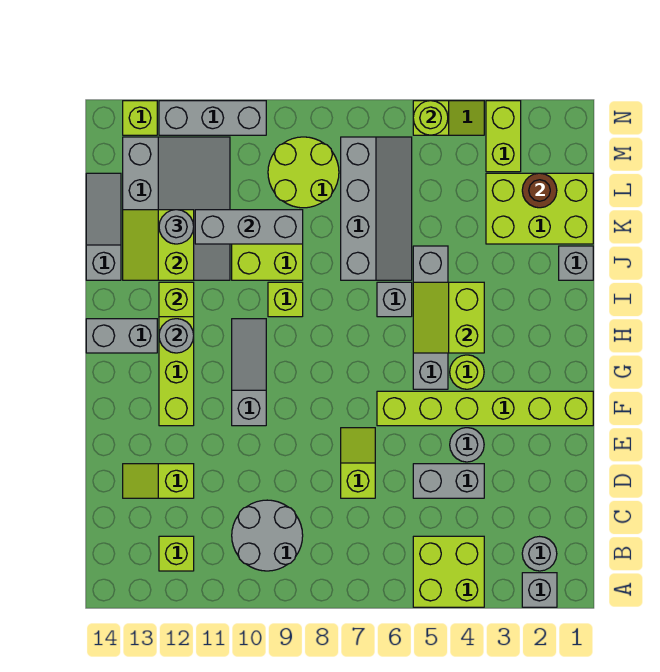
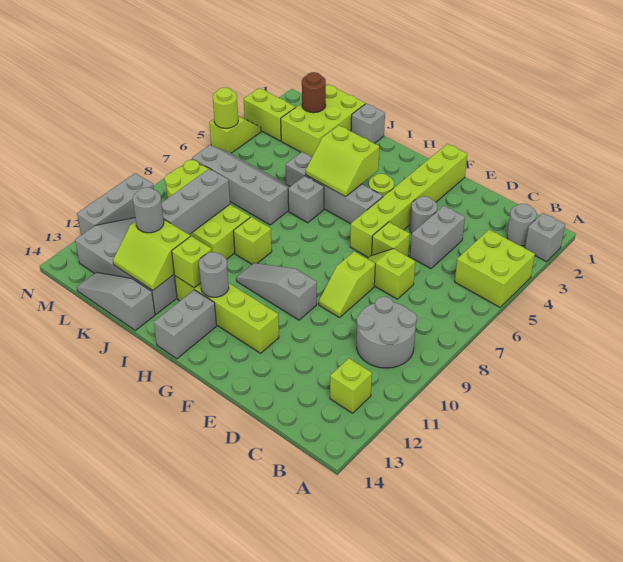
lime slope D12:D13 level 1 top 12 -> lime slope E8:E9 level 1 top 8
lime brick N13 level 1 -> lime brick E6 level 1

